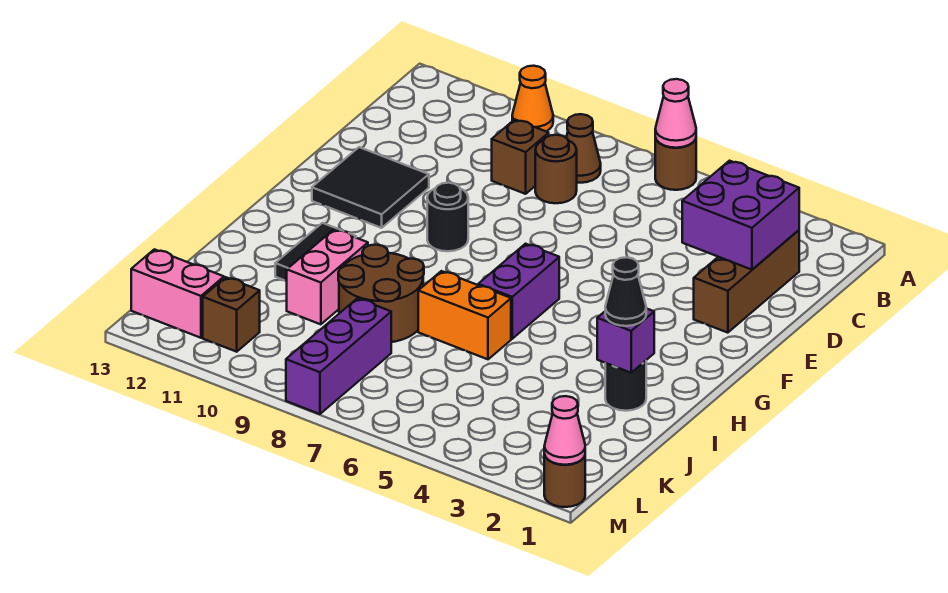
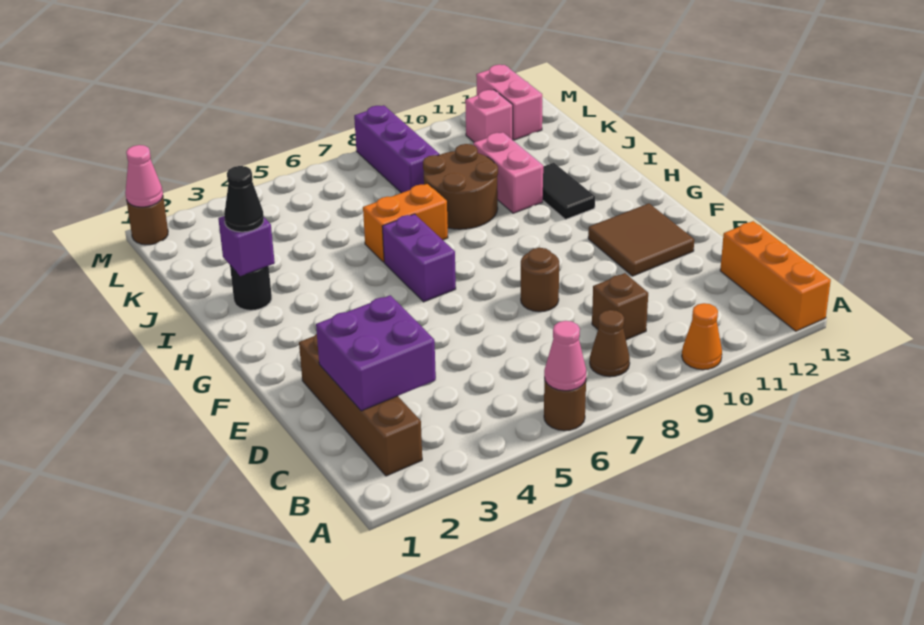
none -> orange brick A13:C13 level 1
brown brick C2:E2 level 1 -> brown brick B2:E2 level 1
brown round brick C8 level 1 -> brown round brick E8 level 1
black tile E11:F12 level 1 -> brown tile E11:F12 level 1
black round brick F9 level 1 -> none
brown brick L11 level 1 -> pink brick L11 level 1
pink brick L12:L13 level 1 -> pink brick L12:M12 level 1

